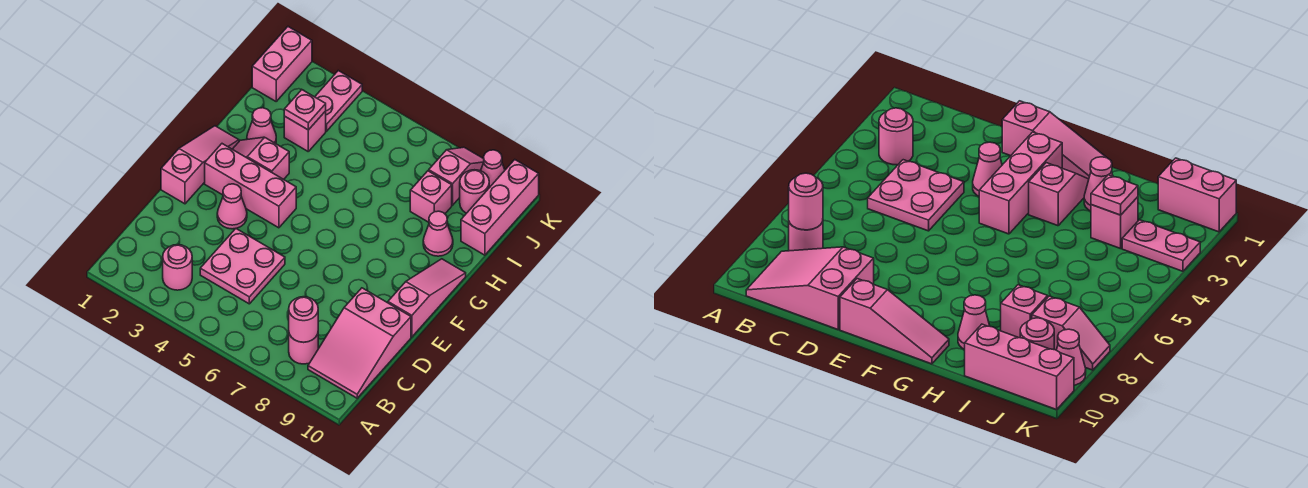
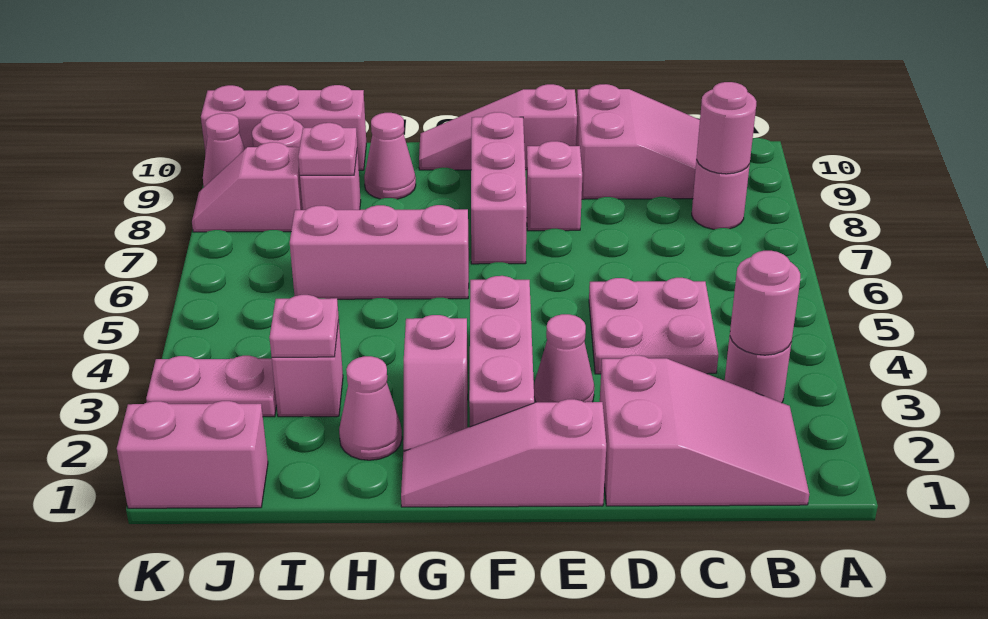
none -> pink slope B1:D2 level 1 top D
none -> pink round brick B3 level 2
none -> pink brick E8 level 1
none -> pink brick F7:F9 level 1
none -> pink brick G6:I6 level 1
none -> pink plate I8 level 2

